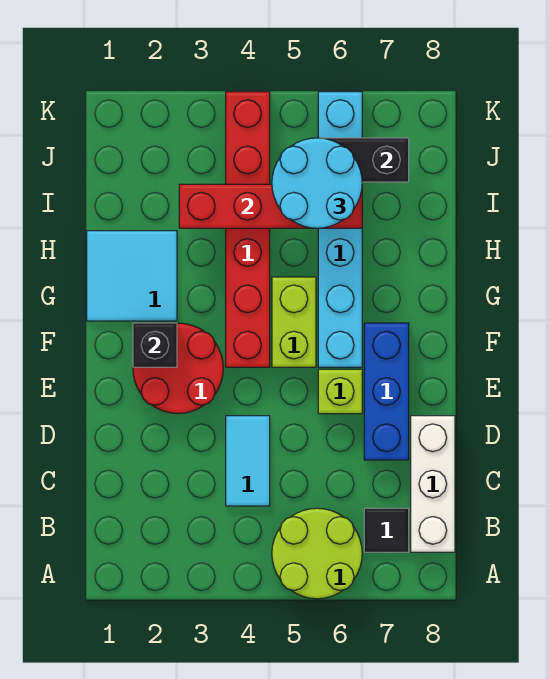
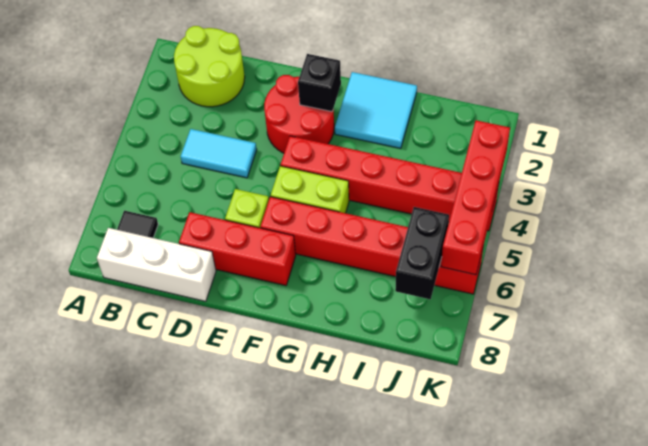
lime round brick A5:B6 level 1 -> lime round brick B1:C2 level 1
blue brick D7:F7 level 1 -> red brick D7:F7 level 1
cyan brick F6:K6 level 1 -> red brick F6:K6 level 1
red brick I3:I6 level 2 -> red brick K3:K6 level 2
cyan round brick I5:J6 level 3 -> none

